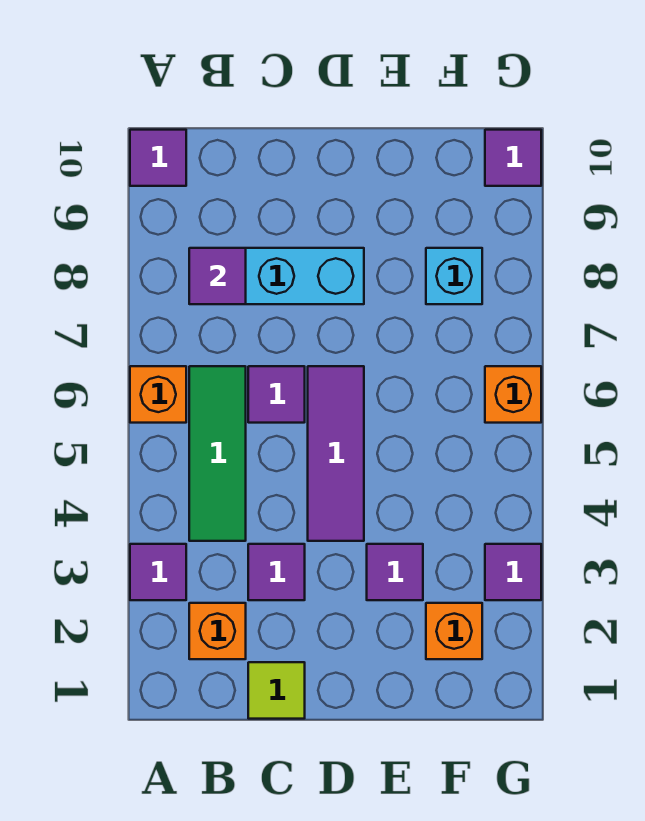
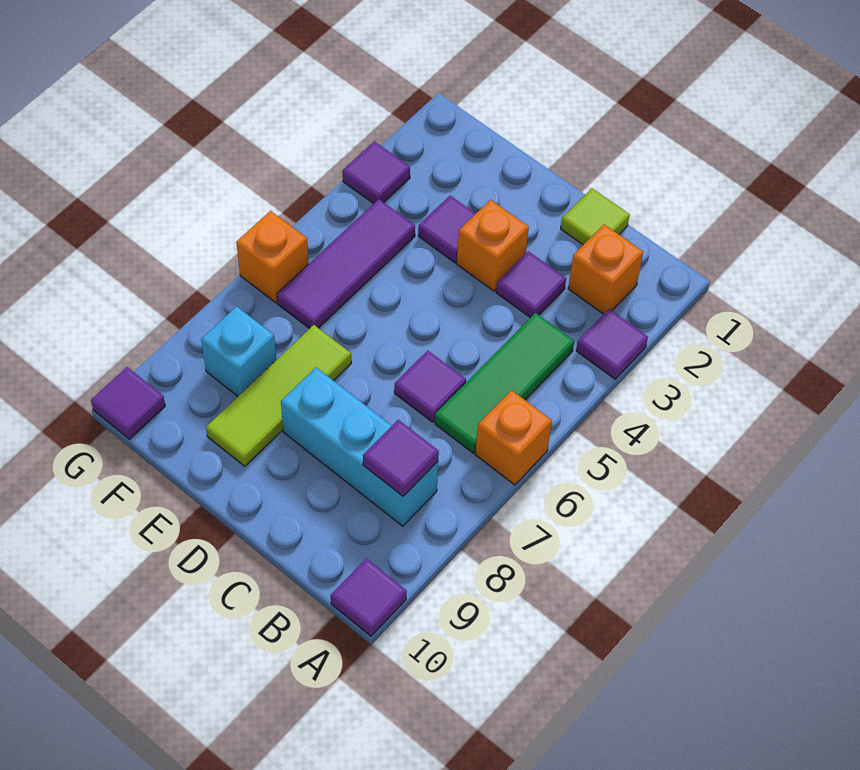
purple tile D4:D6 level 1 -> purple tile F4:F6 level 1
none -> lime tile E7:E9 level 1
orange brick F2 level 1 -> orange brick D3 level 1

